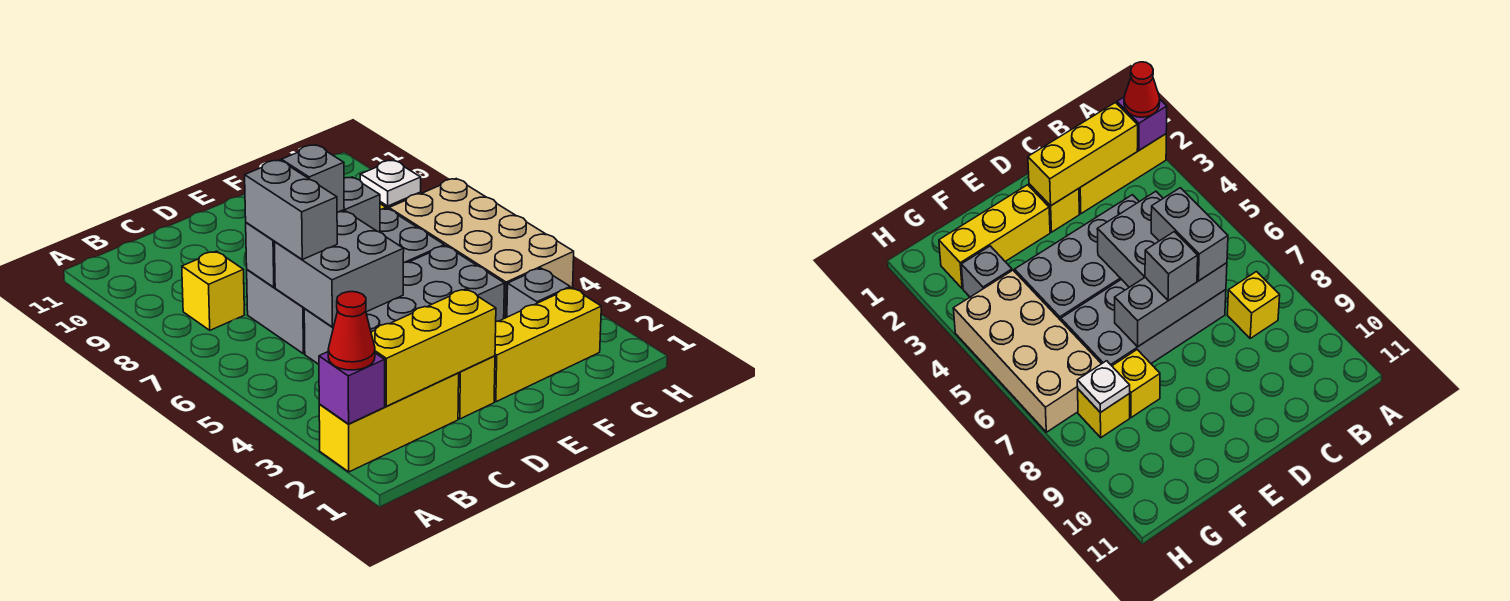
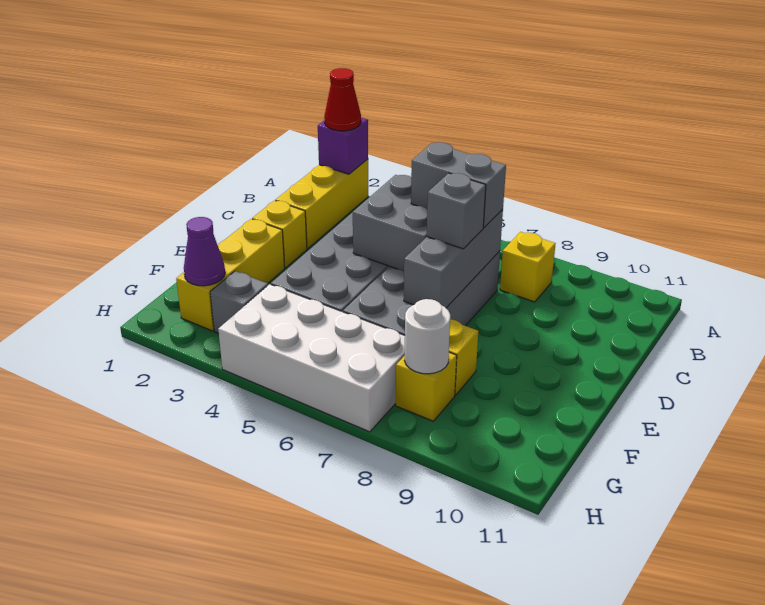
yellow brick B2:D2 level 2 -> none
none -> purple cone G2 level 2
tan brick G4:H7 level 1 -> white brick G4:H7 level 1
white plate G8 level 2 -> white round brick G8 level 2

